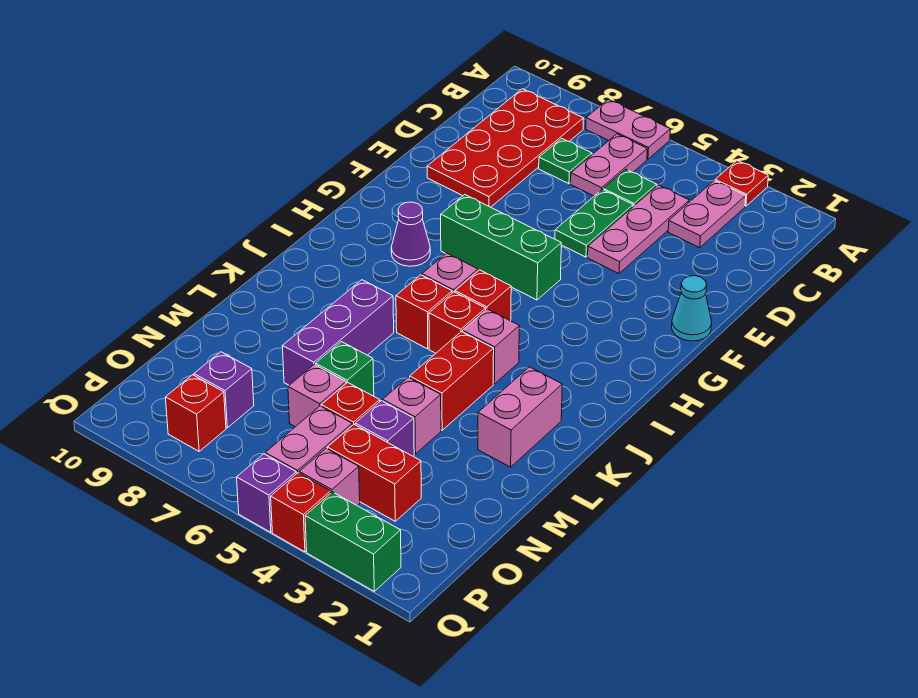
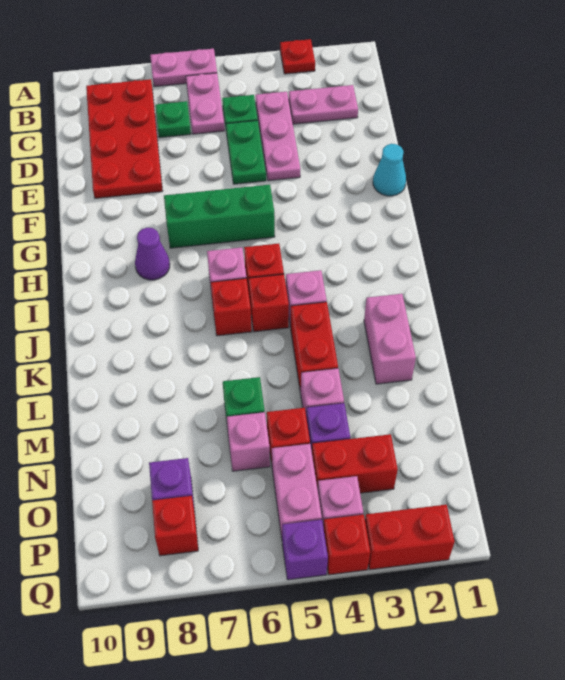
pink plate B3:C3 level 1 -> pink plate C2:C3 level 1
purple brick K7:M7 level 1 -> none
green brick Q2:Q3 level 1 -> red brick Q2:Q3 level 1

